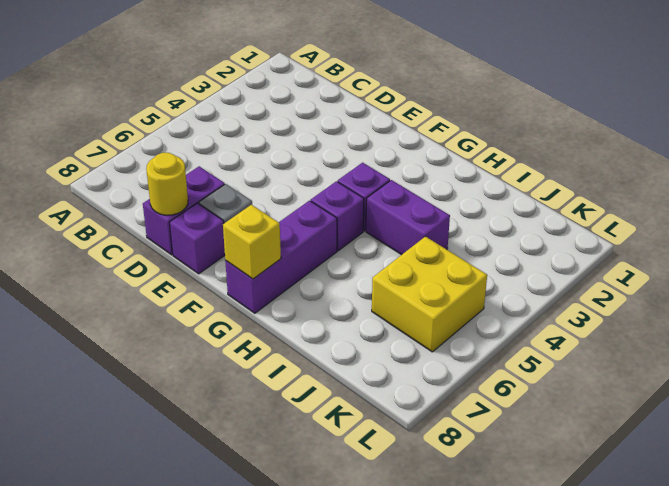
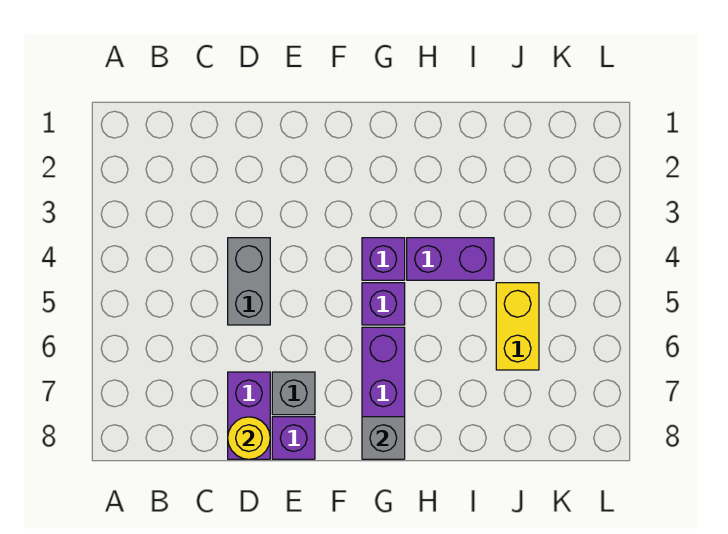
none -> grey brick D4:D5 level 1
yellow brick G8 level 2 -> grey brick G8 level 2
yellow brick J5:K6 level 1 -> yellow brick J5:J6 level 1

